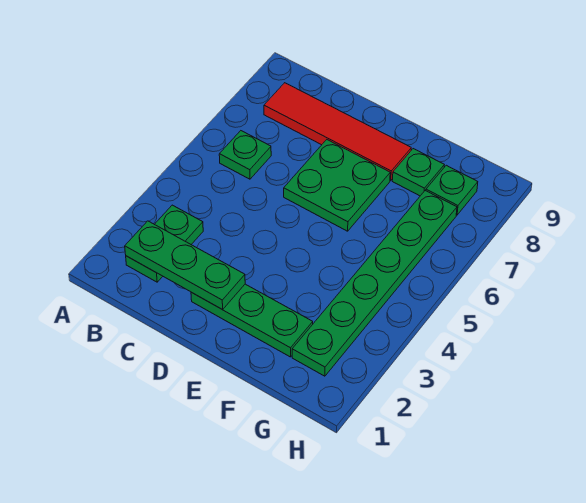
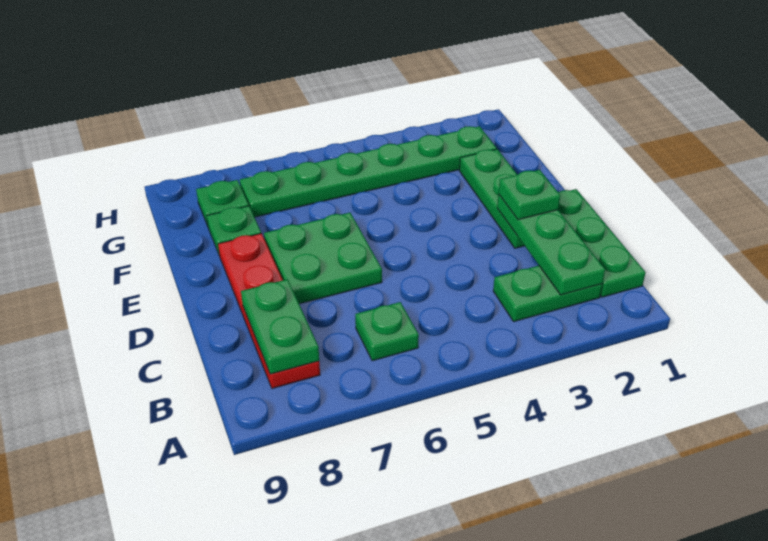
none -> green plate B1:D1 level 1
red tile B8:E8 level 1 -> red plate B8:E8 level 1
none -> green plate B8:C8 level 2
none -> green plate D2 level 3

